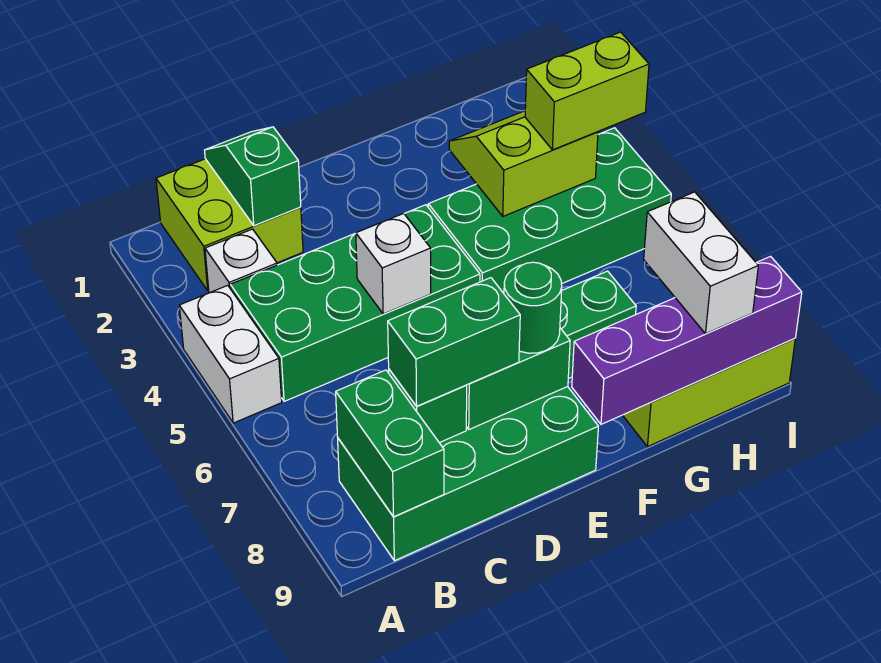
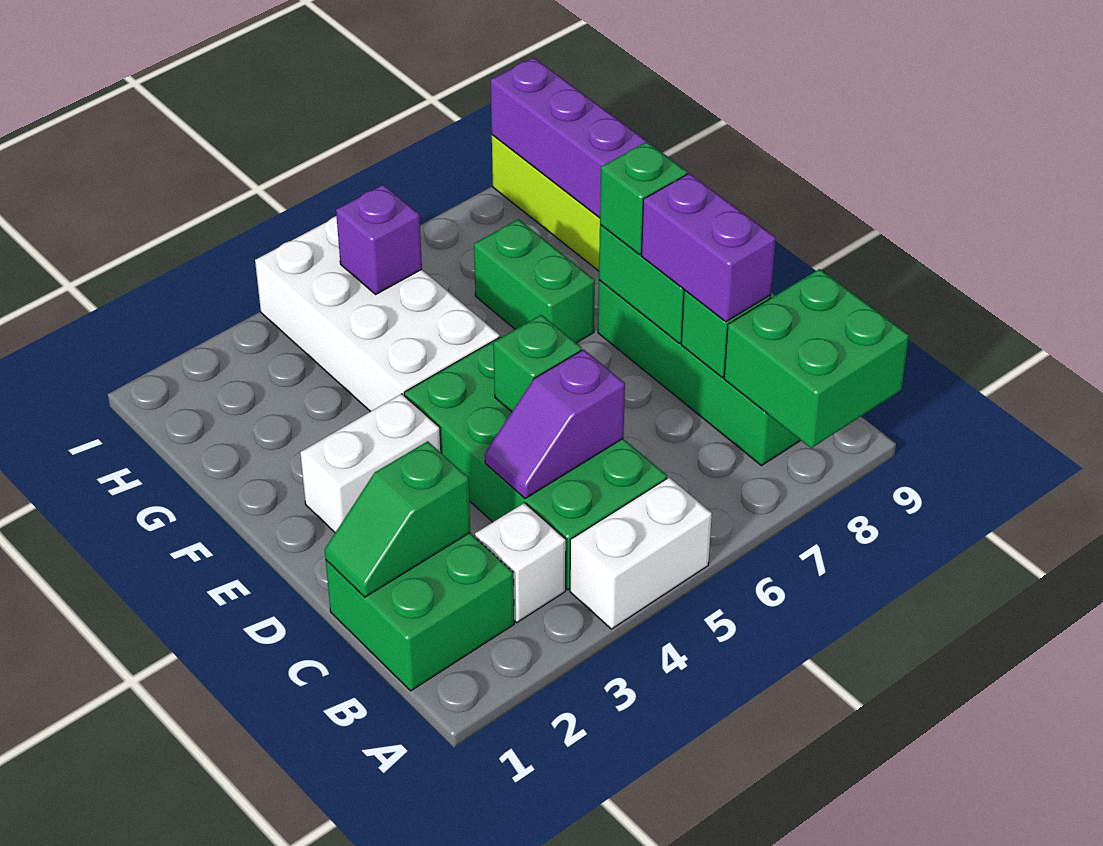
lime brick B1:C2 level 1 -> green brick B1:C2 level 1
green brick B8:B9 level 2 -> green brick A8:B9 level 2
none -> purple slope C4:C5 level 2 top 5
green brick C8:D8 level 3 -> purple brick C8:D8 level 3
white brick D5 level 2 -> green brick D5 level 2
green round brick E8 level 3 -> green brick E8 level 3
green brick F4:I5 level 1 -> white brick F4:I5 level 1
lime slope G3:H4 level 2 top 4 -> none
lime brick H4:I4 level 3 -> none
none -> purple brick H5 level 2
white brick H8:H9 level 3 -> white brick E2:E3 level 1

